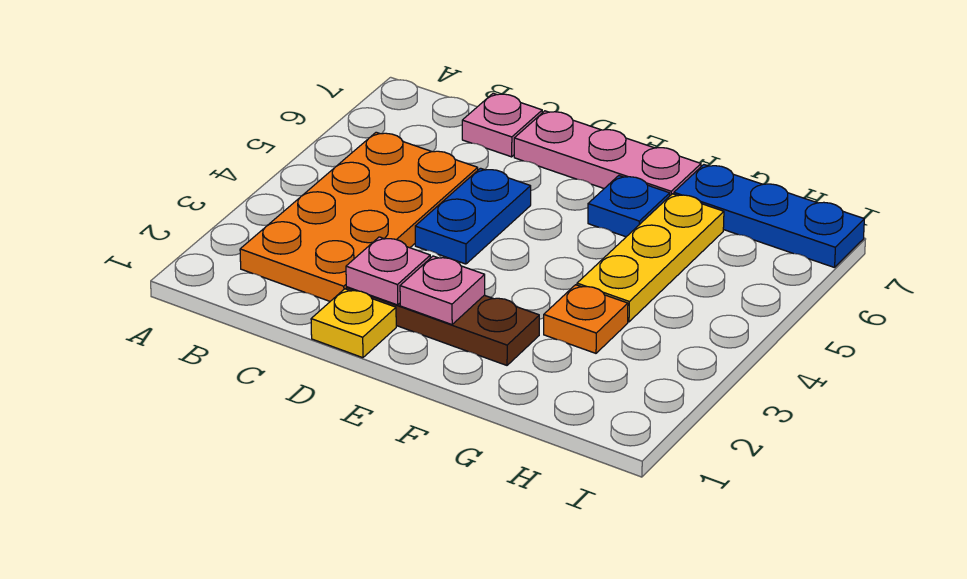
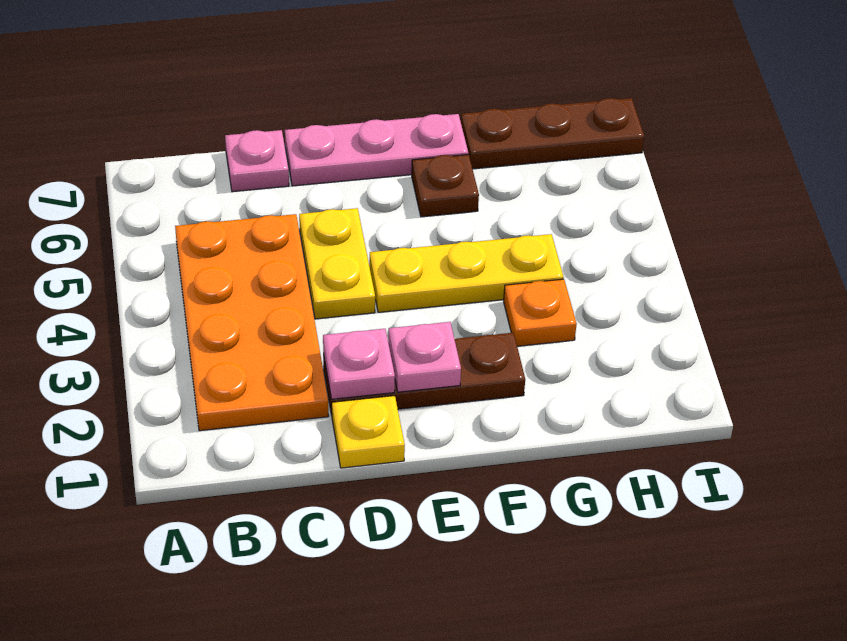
blue plate D4:D5 level 1 -> yellow plate D4:D5 level 1
blue plate F6 level 1 -> brown plate F6 level 1
yellow plate G4:G6 level 1 -> yellow plate E4:G4 level 1
blue plate G7:I7 level 1 -> brown plate G7:I7 level 1

